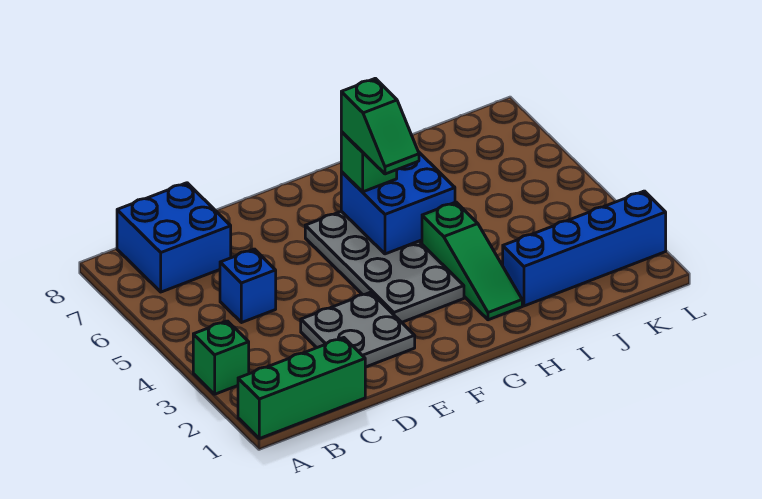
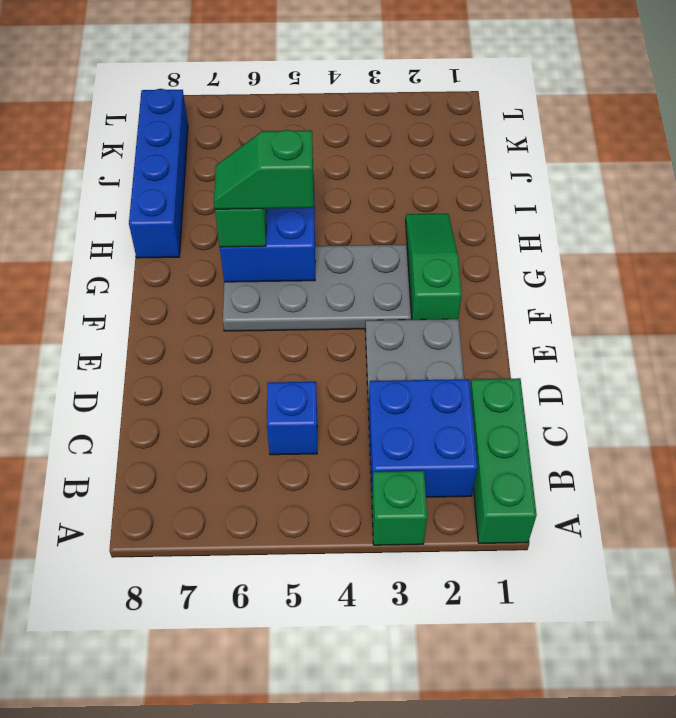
blue brick B7:C8 level 1 -> blue brick B2:C3 level 1
green slope G5:G6 level 4 top 6 -> green slope G5:G6 level 4 top 5
green slope H2:H4 level 1 top 4 -> green slope F2:H2 level 1 top F
blue brick I2:L2 level 1 -> blue brick H8:K8 level 1

